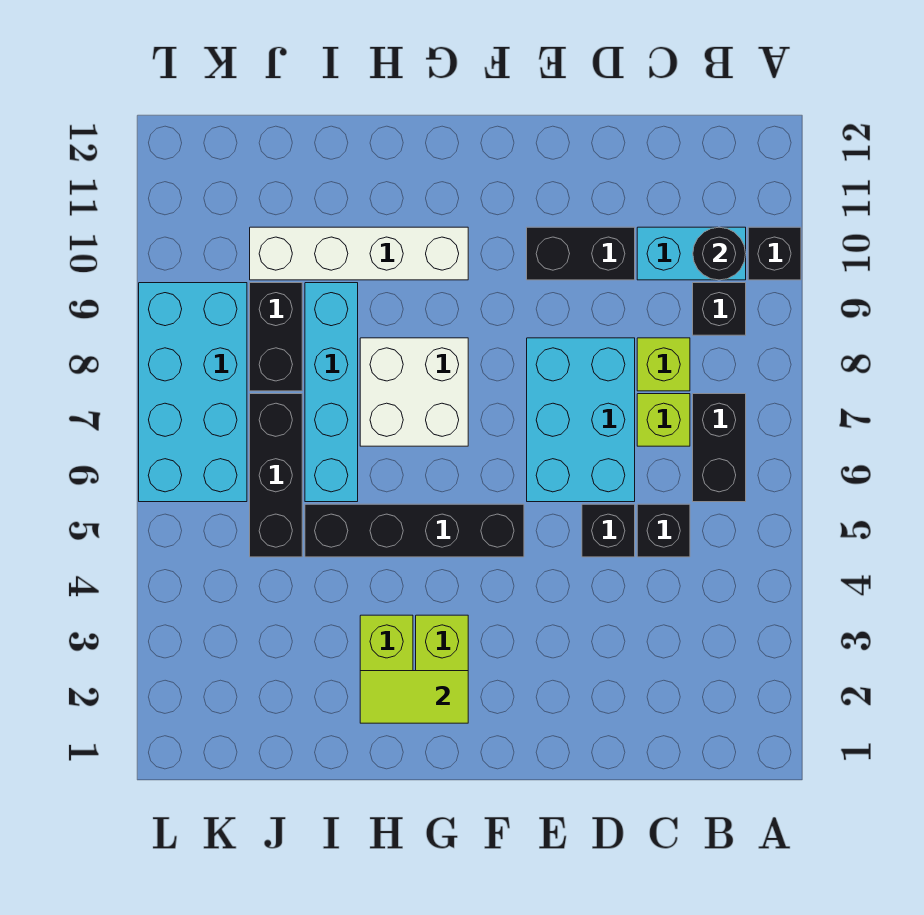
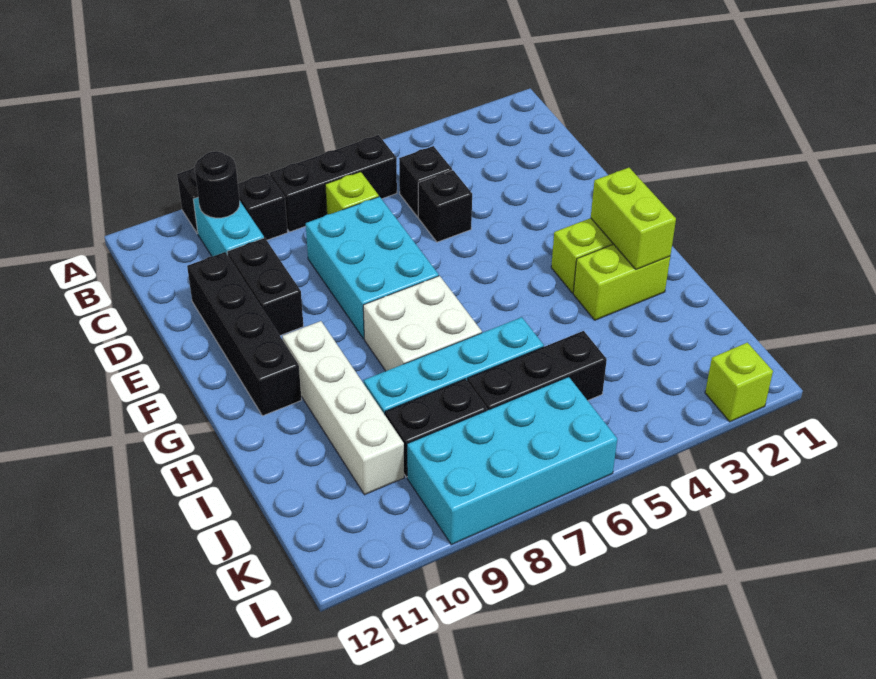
black brick B6:B7 level 1 -> black brick B6:B8 level 1
lime brick C8 level 1 -> lime brick L2 level 1
cyan brick D6:E8 level 1 -> cyan brick D7:F8 level 1
black brick F5:I5 level 1 -> black brick D11:G11 level 1
lime tile G2:H2 level 2 -> lime brick G2:H2 level 2

